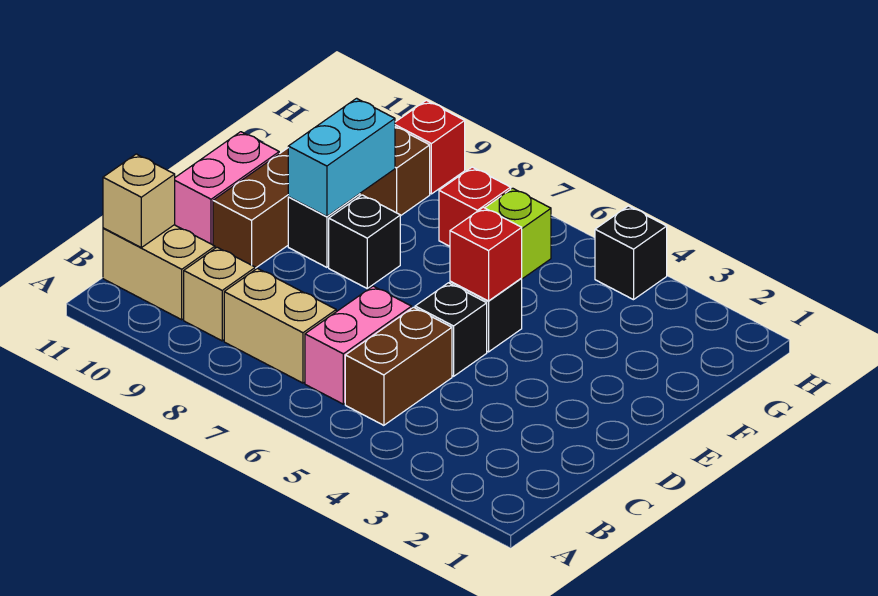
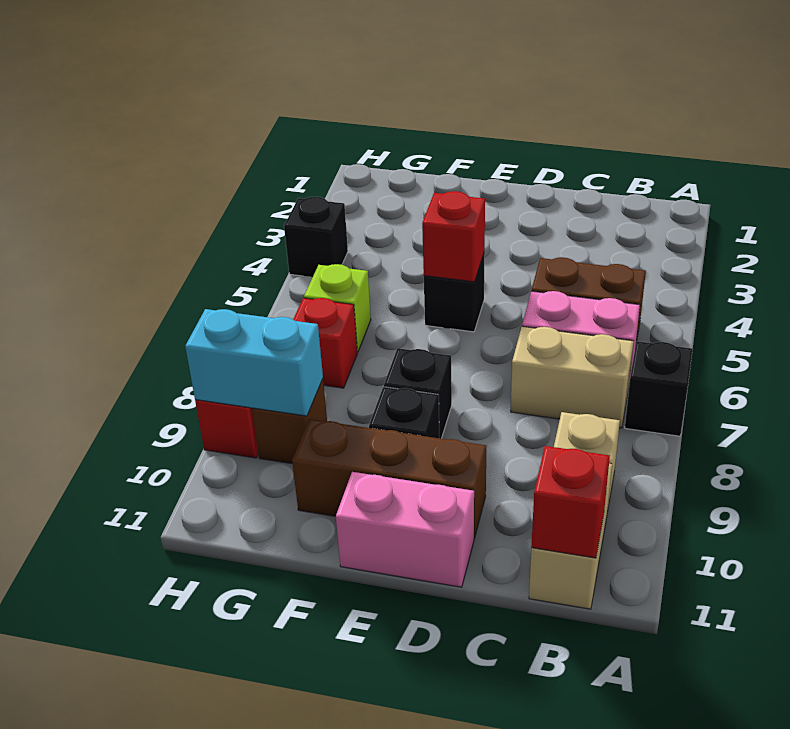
tan brick B7:B8 level 1 -> tan brick B7:C7 level 1
tan brick B11 level 2 -> red brick B11 level 2
black brick D5 level 1 -> black brick A7 level 1
cyan brick E9:F9 level 2 -> cyan brick G9:H9 level 2

